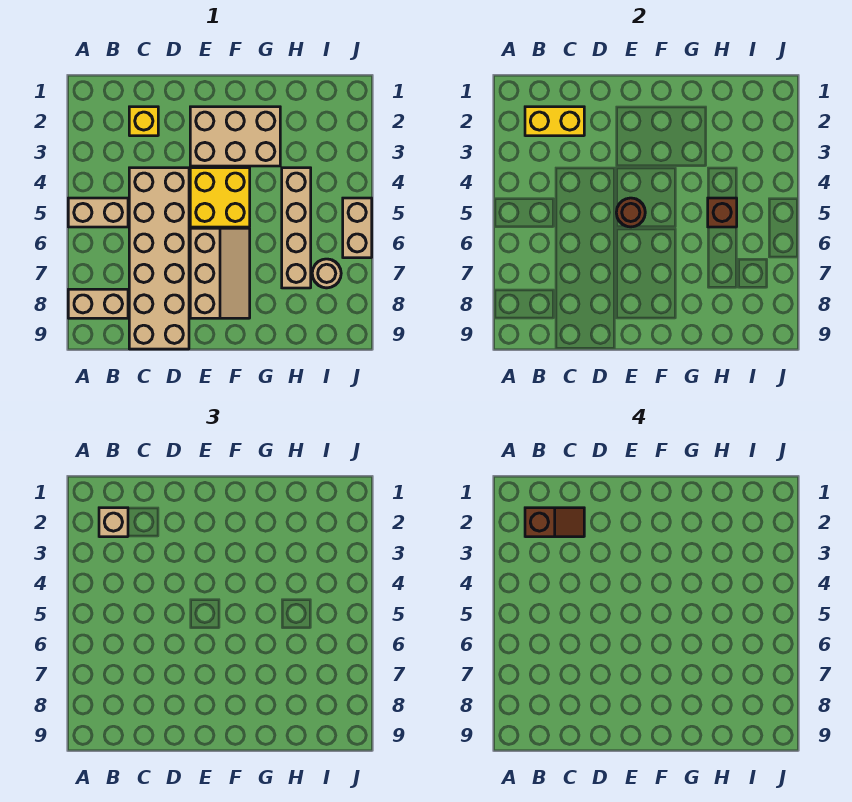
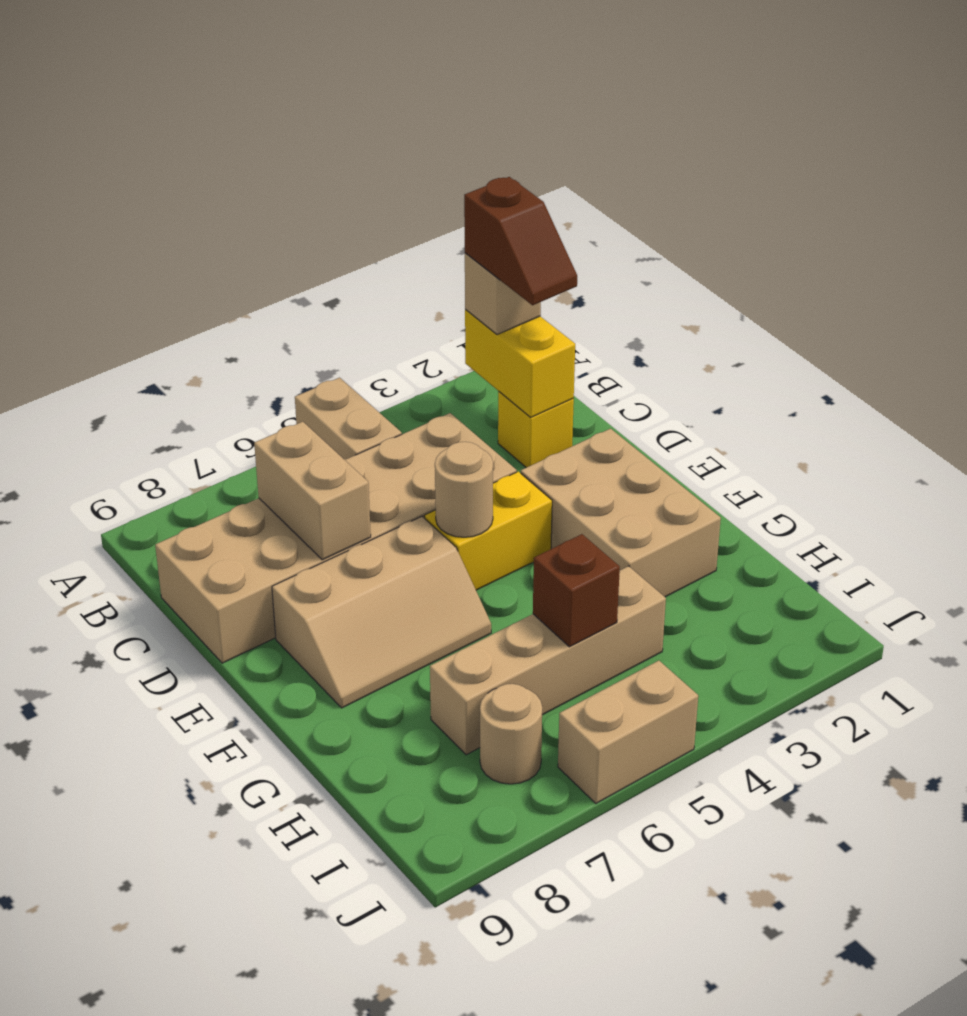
tan brick A8:B8 level 1 -> tan brick C7:D7 level 2
yellow brick E4:F5 level 1 -> yellow brick E4:E5 level 1
brown round brick E5 level 2 -> tan round brick E5 level 2

